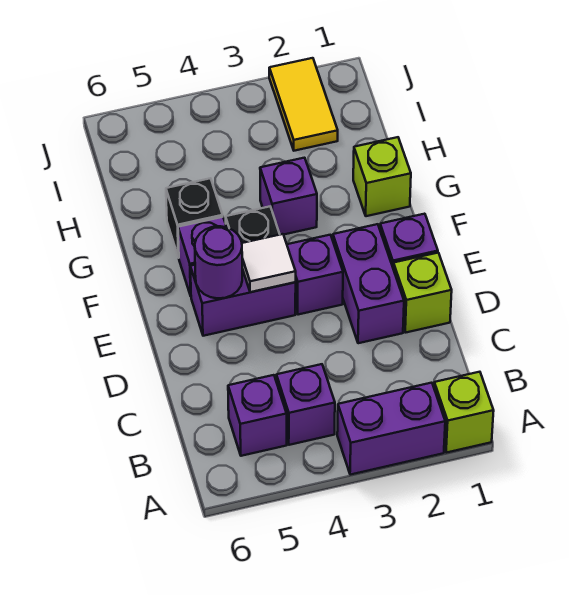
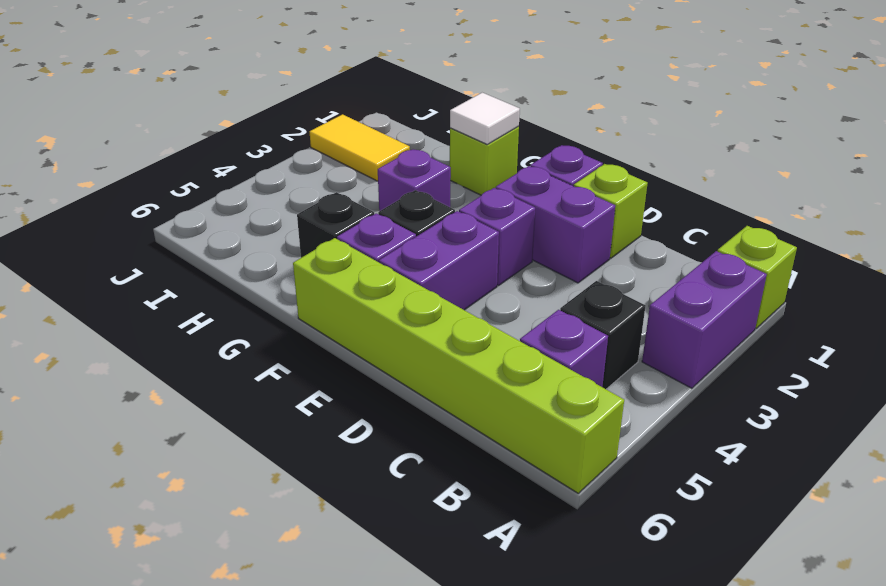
none -> lime brick A6:F6 level 1
purple brick B4 level 1 -> black brick B4 level 1
white tile E4 level 2 -> white tile G1 level 2
purple round brick E5 level 2 -> none

